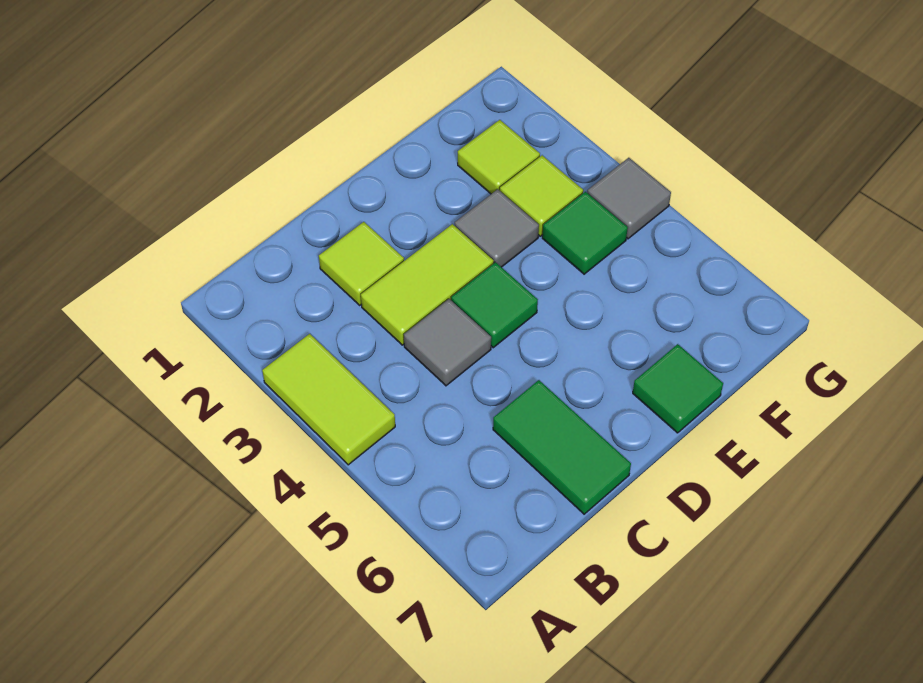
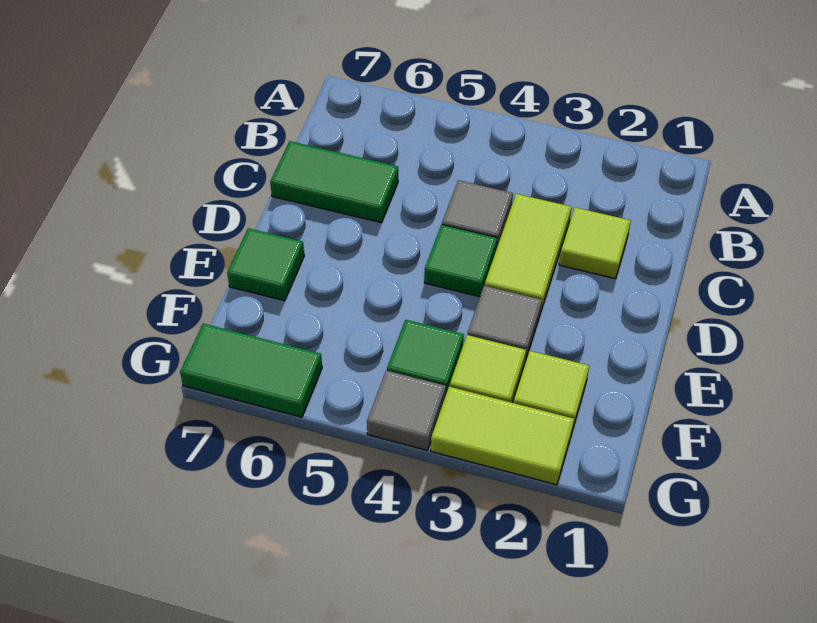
lime tile A3:A4 level 1 -> lime tile G2:G3 level 1
none -> green tile G6:G7 level 1

